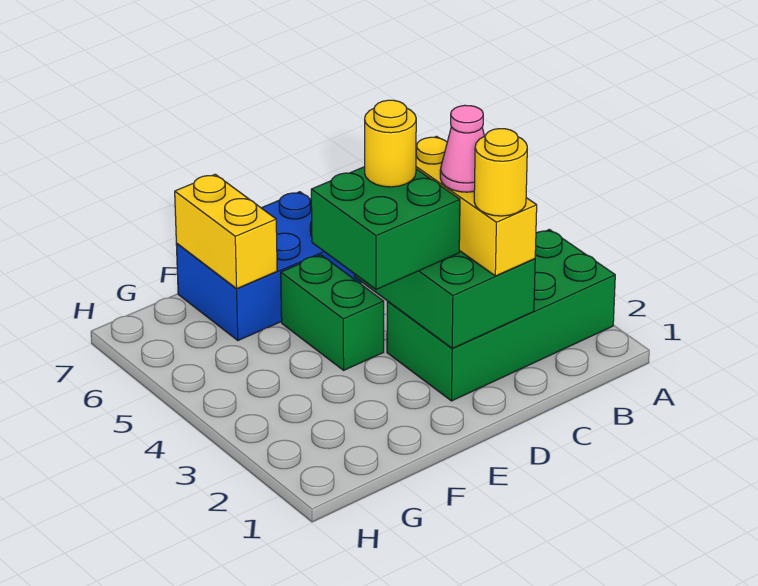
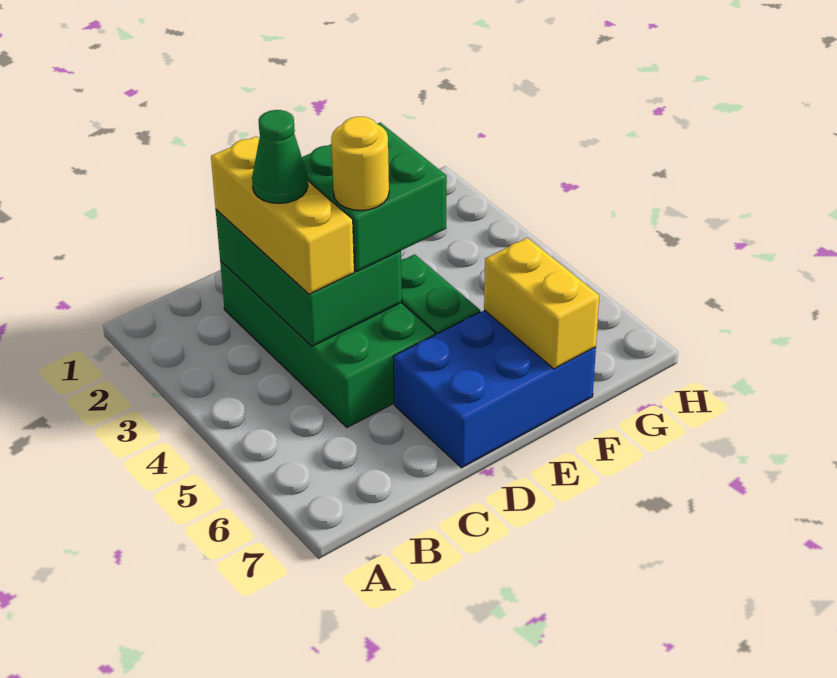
green brick A2:D3 level 1 -> green brick C2:D5 level 1
yellow round brick C2 level 4 -> none
pink cone C3 level 4 -> green cone C3 level 4

